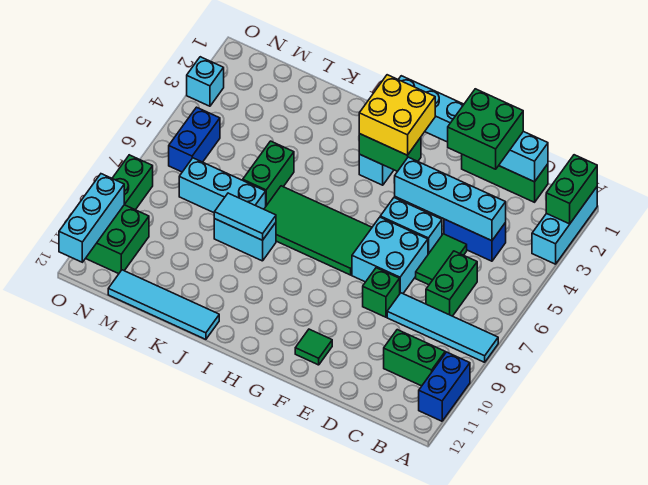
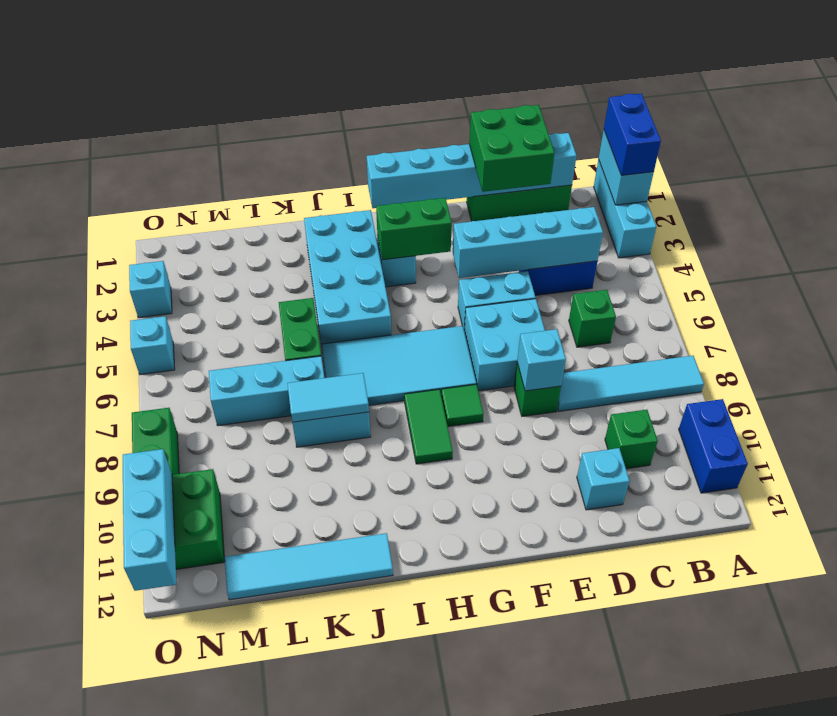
green brick A1:A2 level 2 -> cyan brick A1:A2 level 2
green brick B10:C10 level 1 -> green brick C10 level 1
green brick C6:C7 level 1 -> green brick C6 level 1
green tile D5:D6 level 1 -> green tile H8:H9 level 1
none -> cyan brick D11 level 1
none -> cyan brick E8 level 2
green tile F11 level 1 -> green tile G8 level 1
yellow brick G2:H3 level 3 -> none
green tile G6:J7 level 1 -> cyan tile G6:J7 level 1
none -> cyan brick I2:J5 level 1
blue brick N5:N6 level 1 -> blue brick A1:A2 level 3
none -> cyan brick O5 level 1

